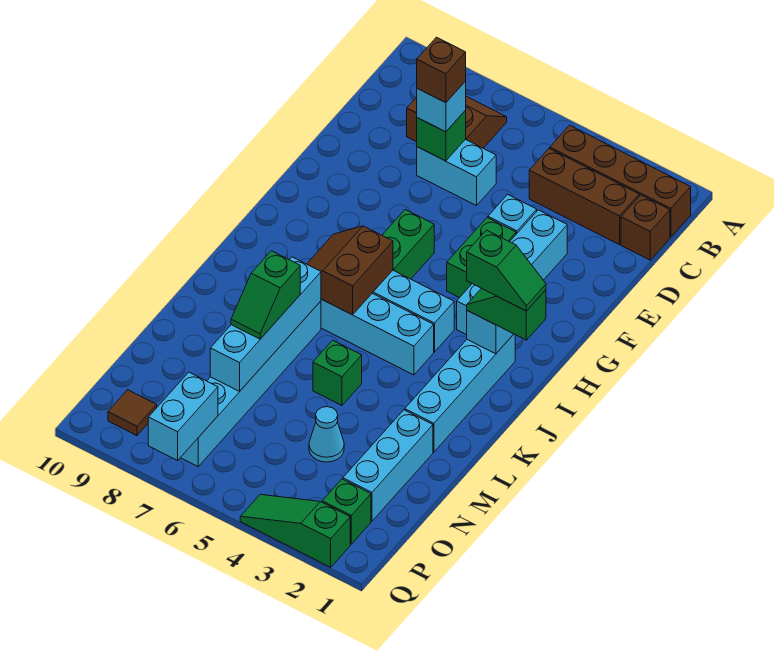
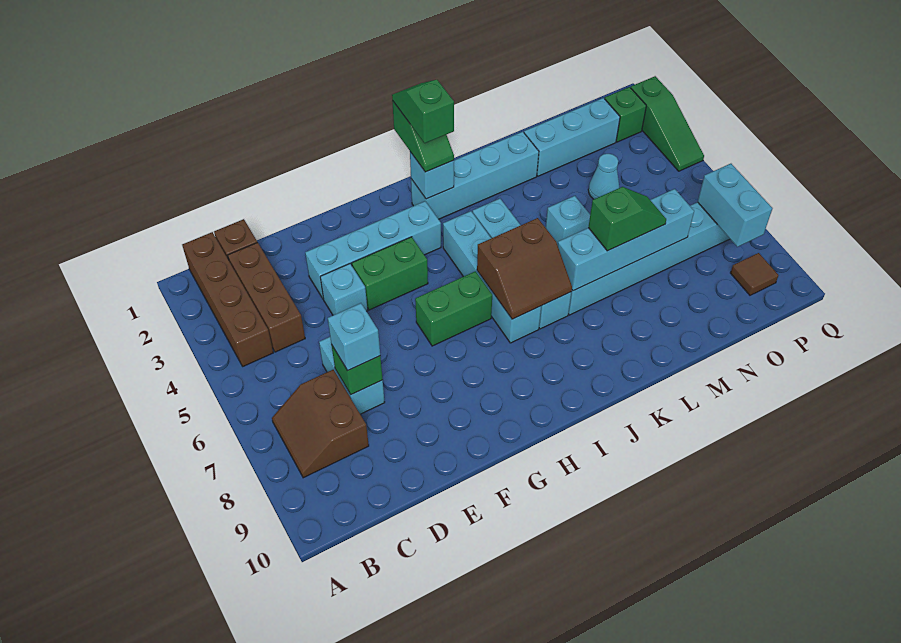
brown brick D7 level 4 -> none
green brick L5 level 1 -> cyan brick L5 level 1
cyan brick P7:Q7 level 2 -> cyan brick P7:P8 level 2

